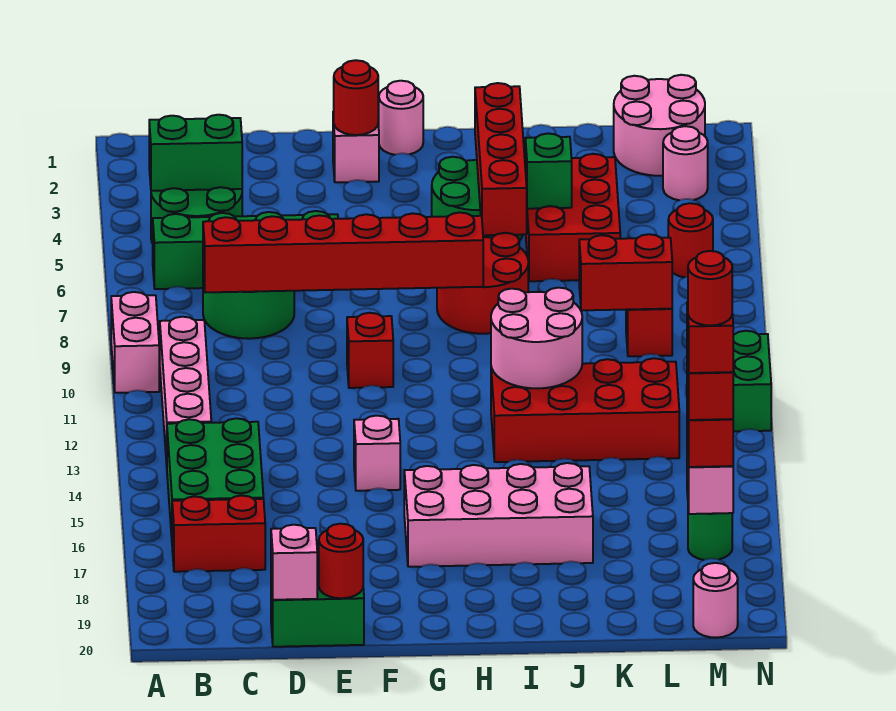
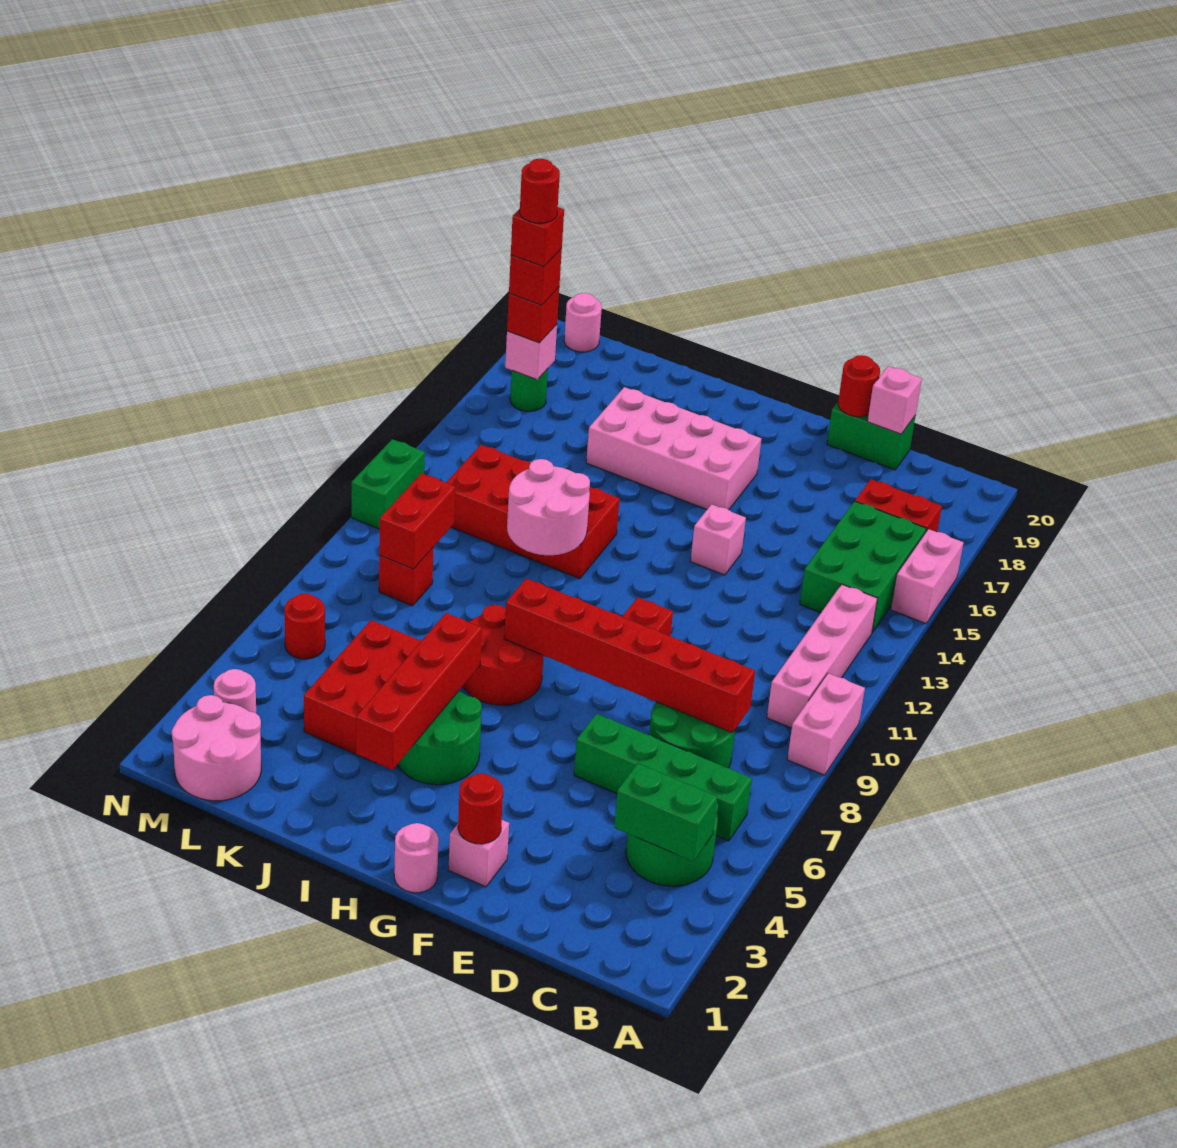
none -> pink brick A15:A16 level 1
green brick J5 level 2 -> none
red brick K9:L9 level 2 -> red brick L9:L10 level 2

